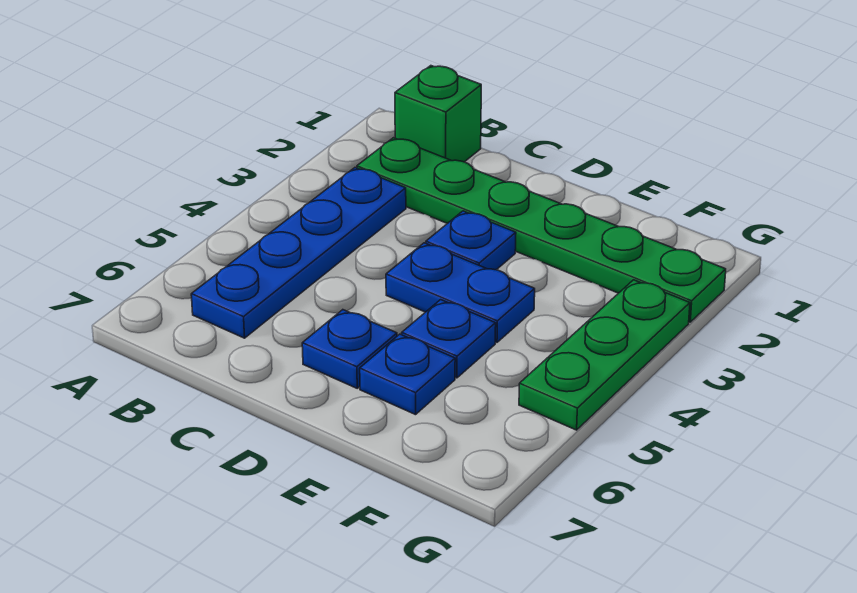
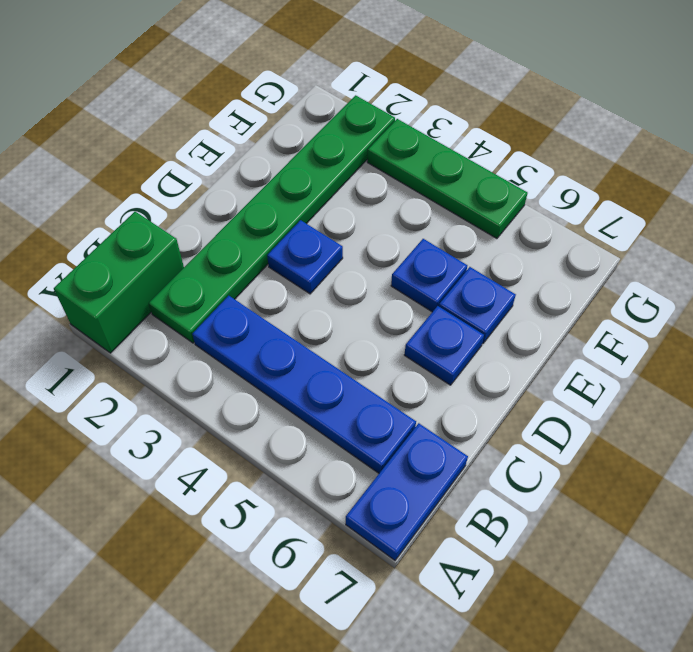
green brick B1 level 1 -> green brick A1:B1 level 1
blue plate D4:E4 level 1 -> blue plate A7:B7 level 1

